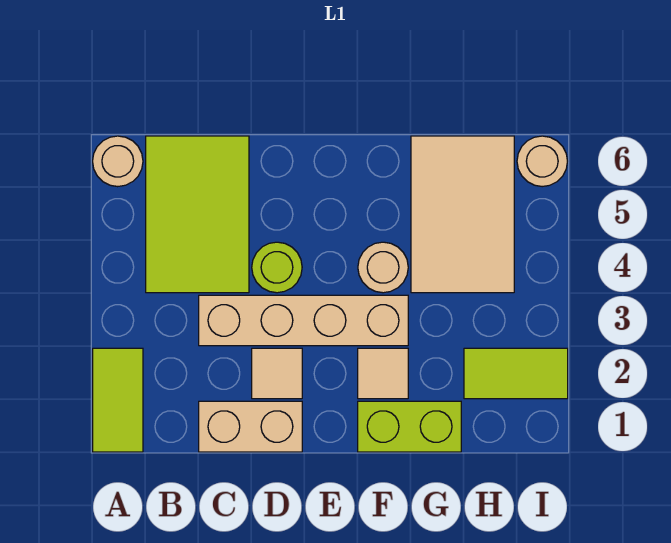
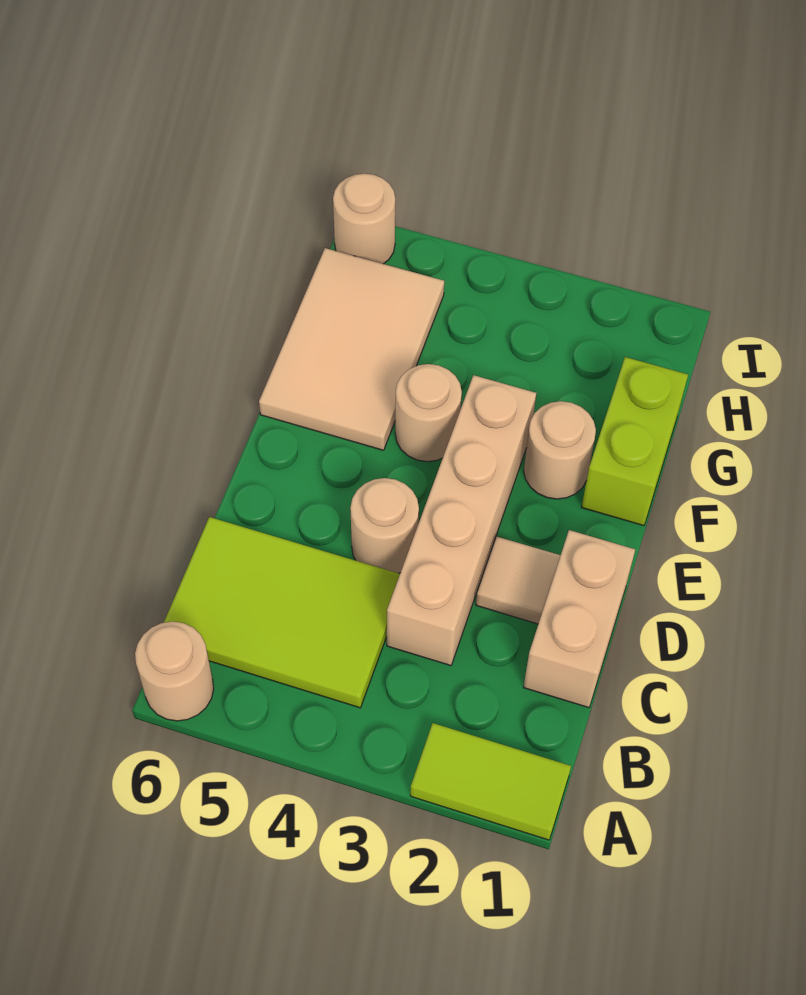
lime round brick D4 level 1 -> tan round brick D4 level 1
tan tile F2 level 1 -> tan round brick F2 level 1
tan tile G4:H6 level 1 -> tan tile F5:H6 level 1
lime tile H2:I2 level 1 -> none

